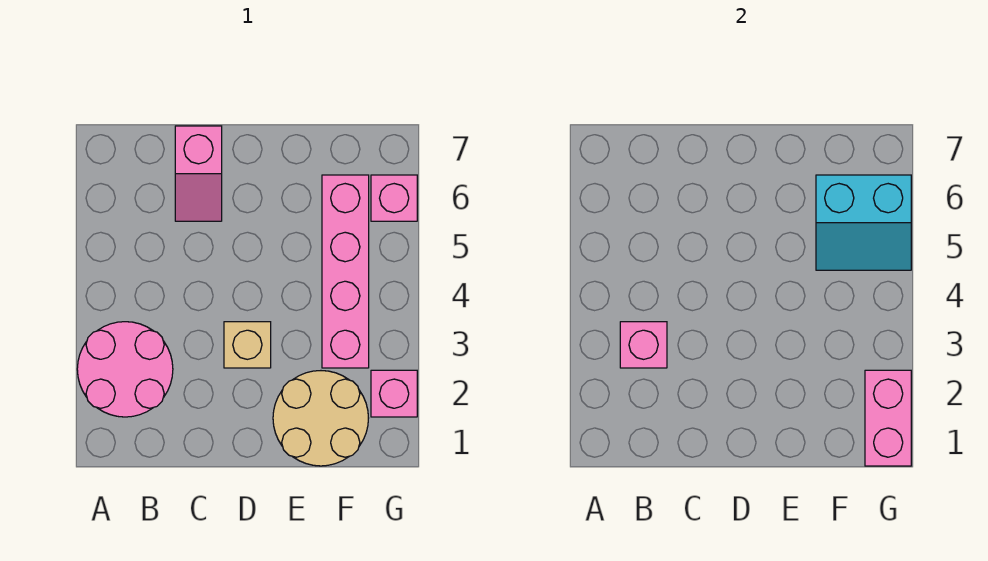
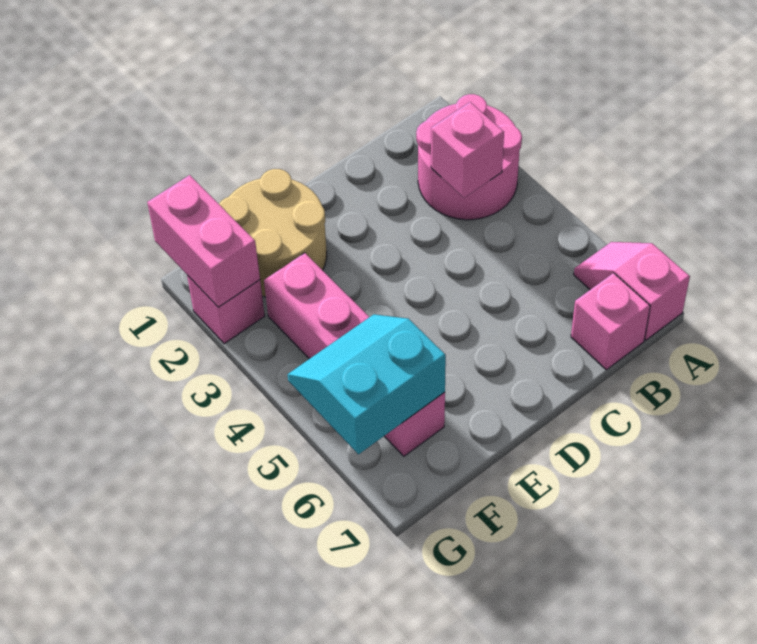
pink slope C6:C7 level 1 top 7 -> pink slope A6:A7 level 1 top 7
tan brick D3 level 1 -> none
pink brick G6 level 1 -> pink brick B7 level 1

